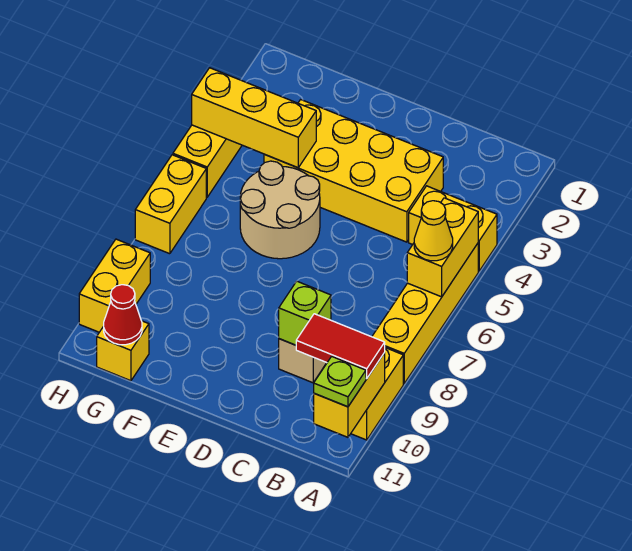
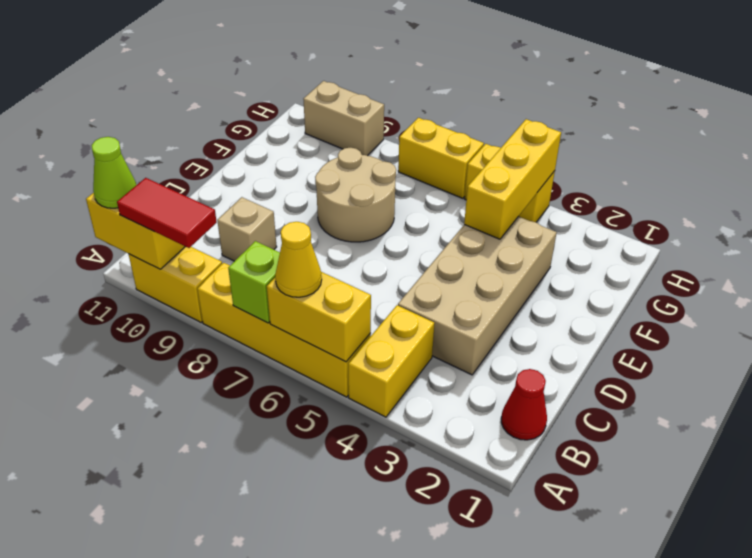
red tile A10:B10 level 3 -> red tile A9:A10 level 3
lime plate A11 level 3 -> lime cone A11 level 3
yellow brick C3:F4 level 1 -> tan brick C3:F4 level 1
lime brick C9 level 2 -> lime brick A7 level 2
tan round brick E5:F6 level 1 -> tan round brick E7:F8 level 1
yellow brick G11 level 1 -> none
red cone G11 level 2 -> red cone B1 level 1
yellow brick H9:H10 level 1 -> tan brick H9:H10 level 1

